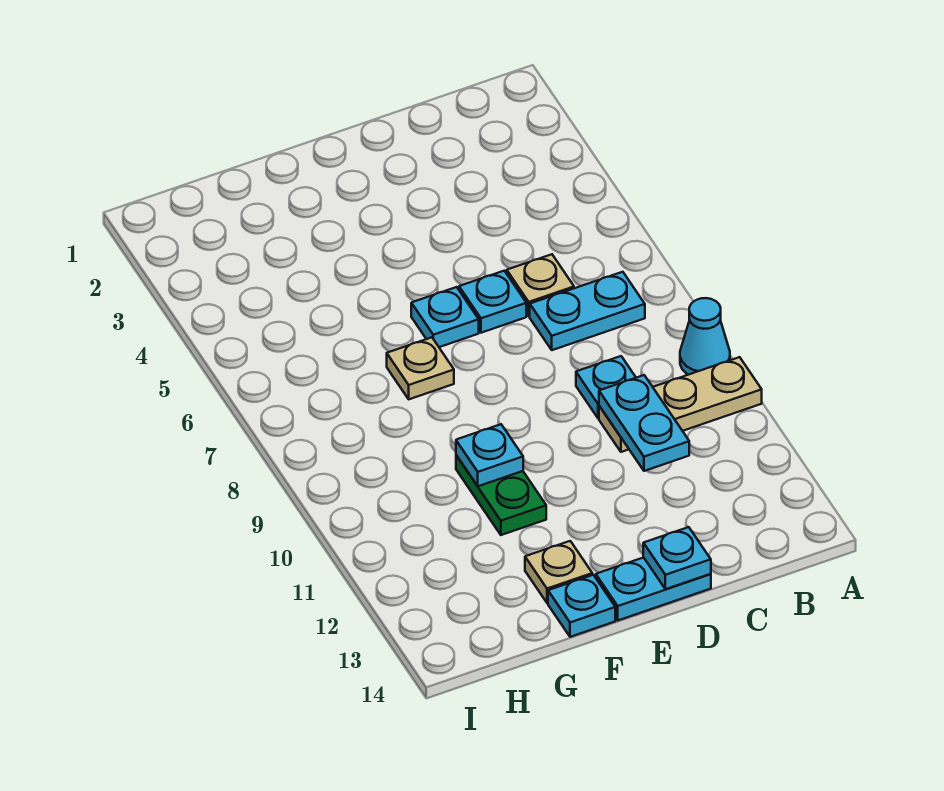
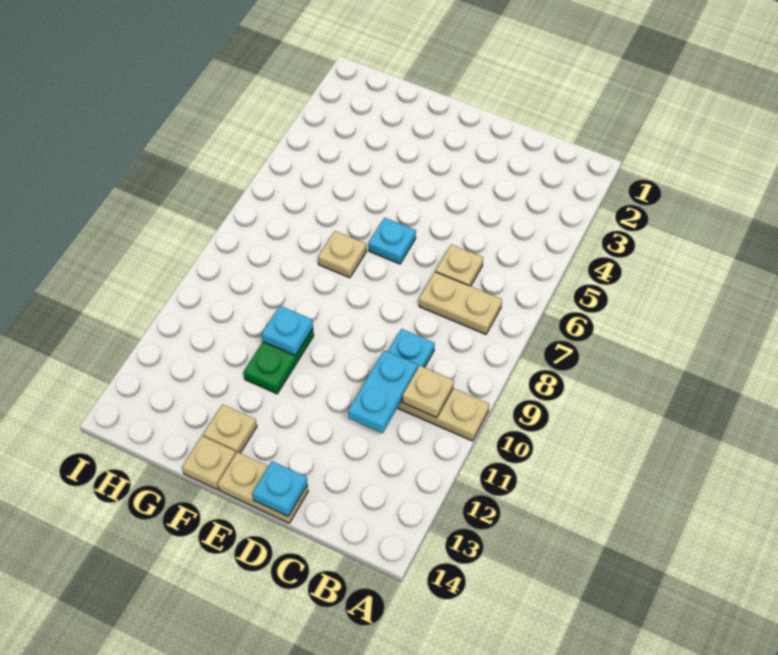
cyan cone A9 level 1 -> none
cyan plate B7:C7 level 1 -> tan plate B7:C7 level 1
none -> tan plate B10 level 2
cyan plate D6 level 1 -> none
cyan plate D14:E14 level 1 -> tan plate D14:E14 level 1
cyan plate F14 level 1 -> tan plate F14 level 1

